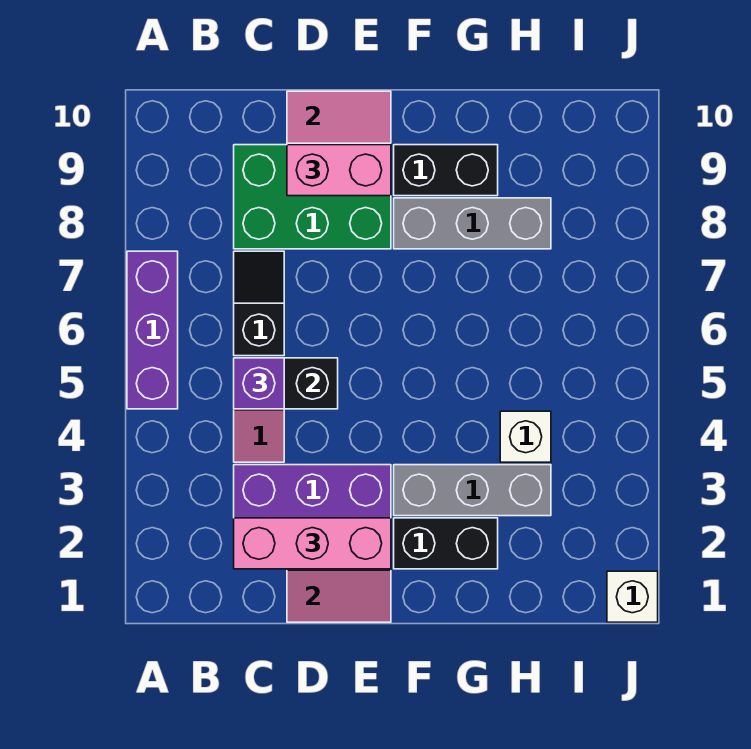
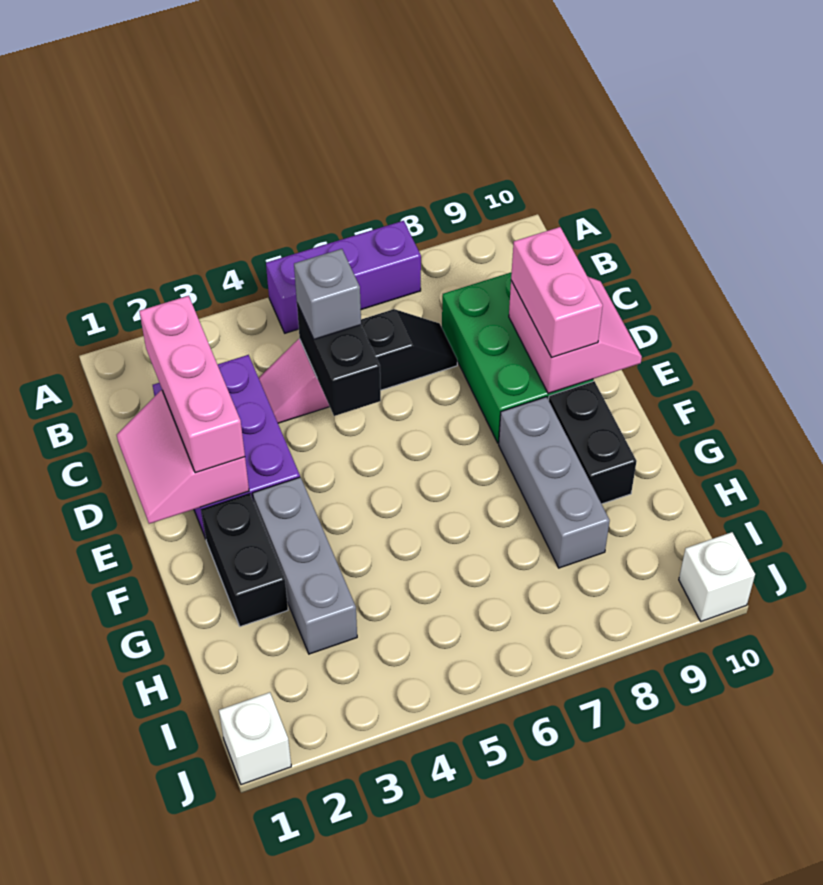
purple brick C5 level 3 -> grey brick C5 level 3
white brick H4 level 1 -> white brick J10 level 1

